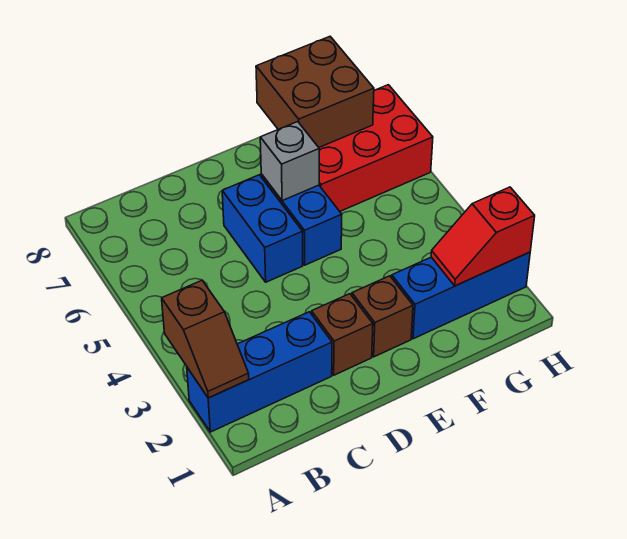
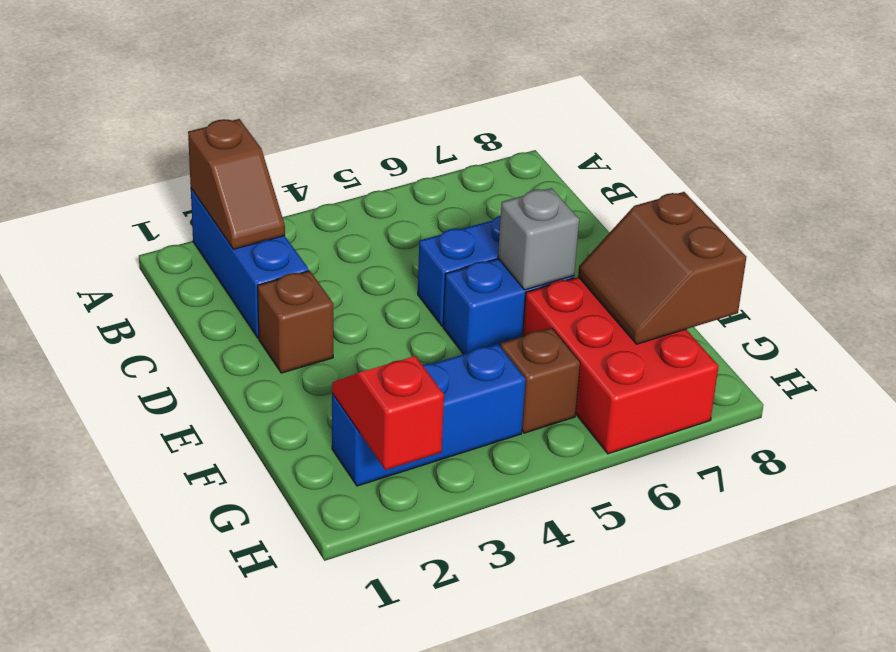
brown slope A2:A3 level 2 top 3 -> brown slope A2:B2 level 2 top A
brown brick E2 level 1 -> brown brick G5 level 1
blue brick F2:H2 level 1 -> blue brick G2:G4 level 1
brown brick F7:G8 level 2 -> brown slope F7:G8 level 2 top 8

